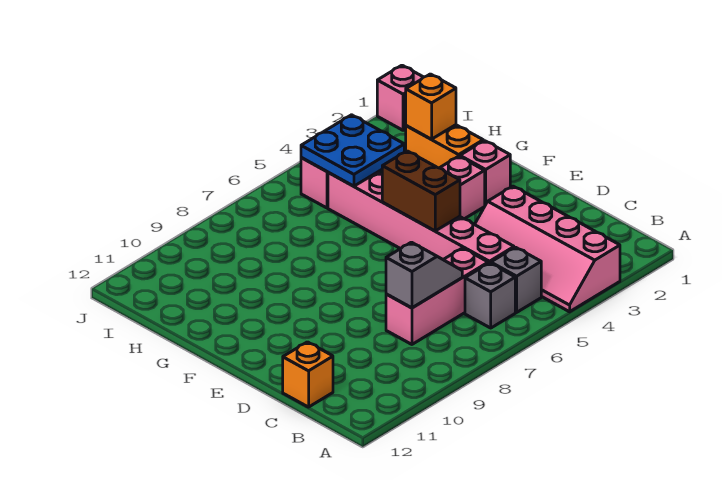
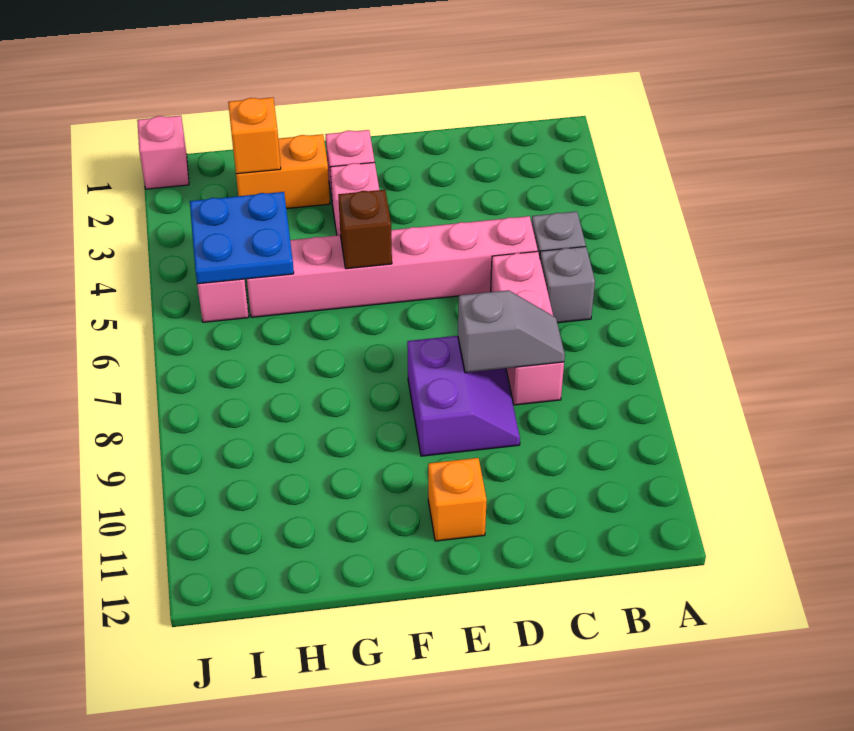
pink slope A3:D4 level 1 top 3 -> none
grey slope C7:C8 level 2 top 8 -> grey slope C8:D8 level 2 top D
orange brick C12 level 1 -> orange brick E11 level 1
none -> purple slope D8:E9 level 1 top E
brown brick E5:F5 level 2 -> brown brick F5 level 2

